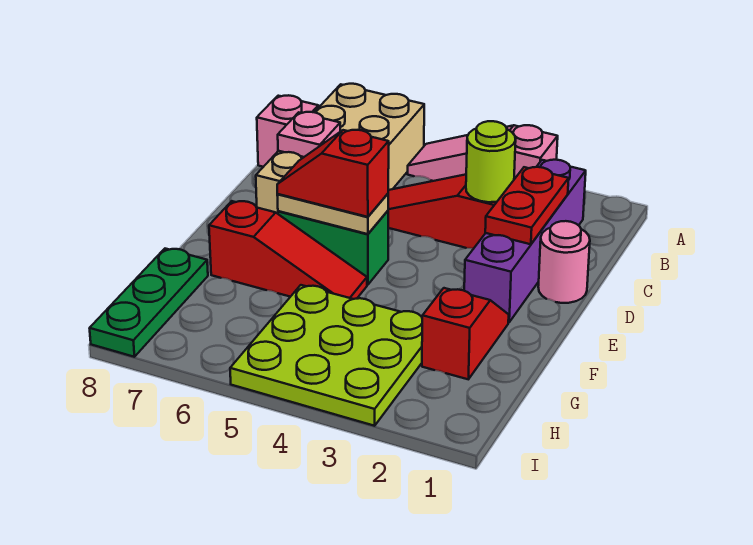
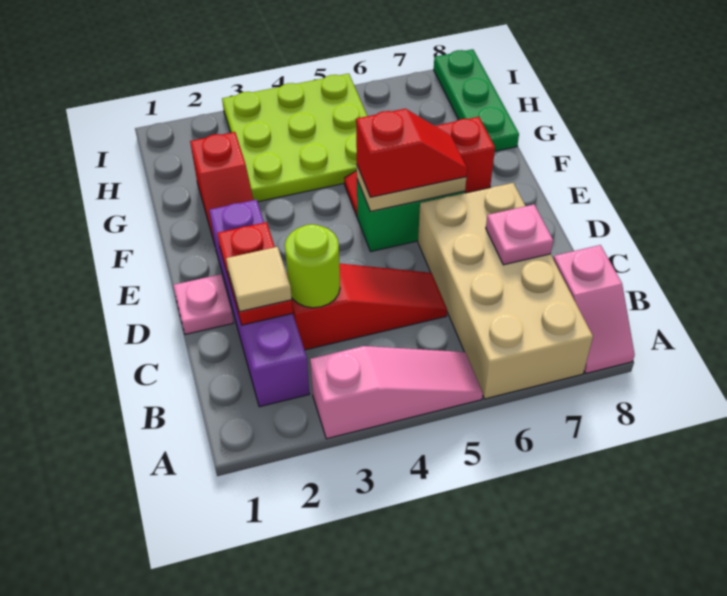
none -> tan tile C2 level 3
pink round brick D1 level 1 -> pink plate D1 level 1

